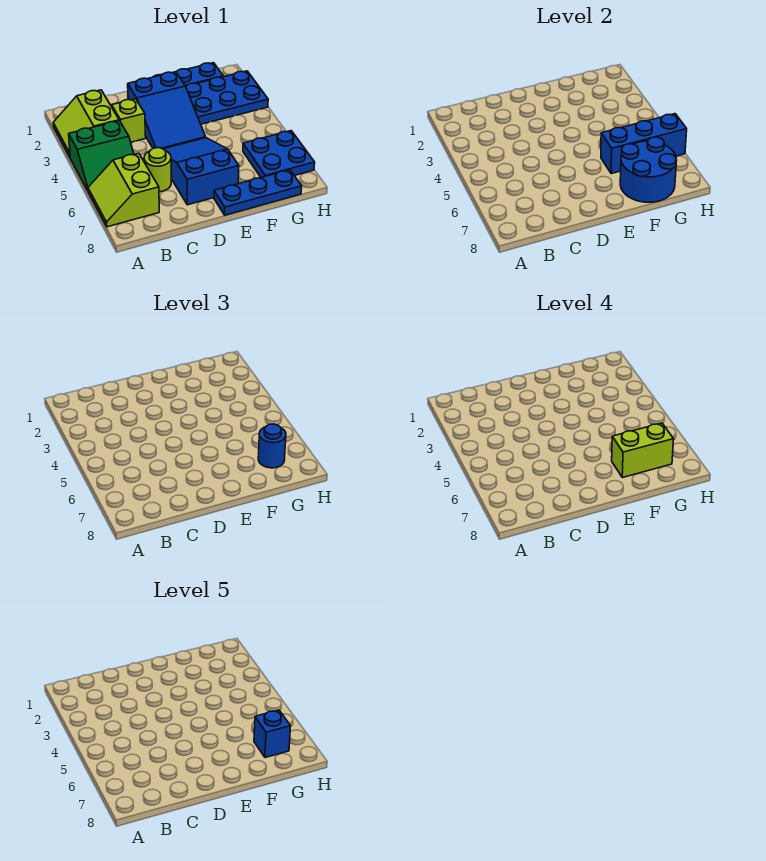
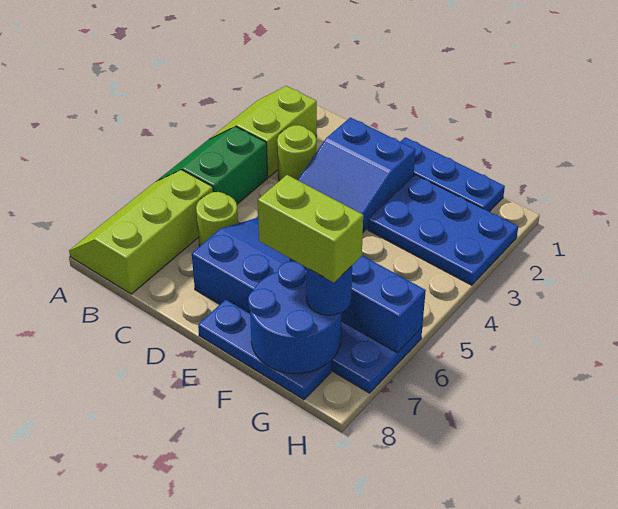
green slope A4:B5 level 1 top 4 -> green slope A4:B5 level 1 top B
lime slope A6:B7 level 1 top B -> lime slope A6:B8 level 1 top B
lime brick C3 level 1 -> lime round brick C3 level 1
blue brick G7 level 5 -> none

